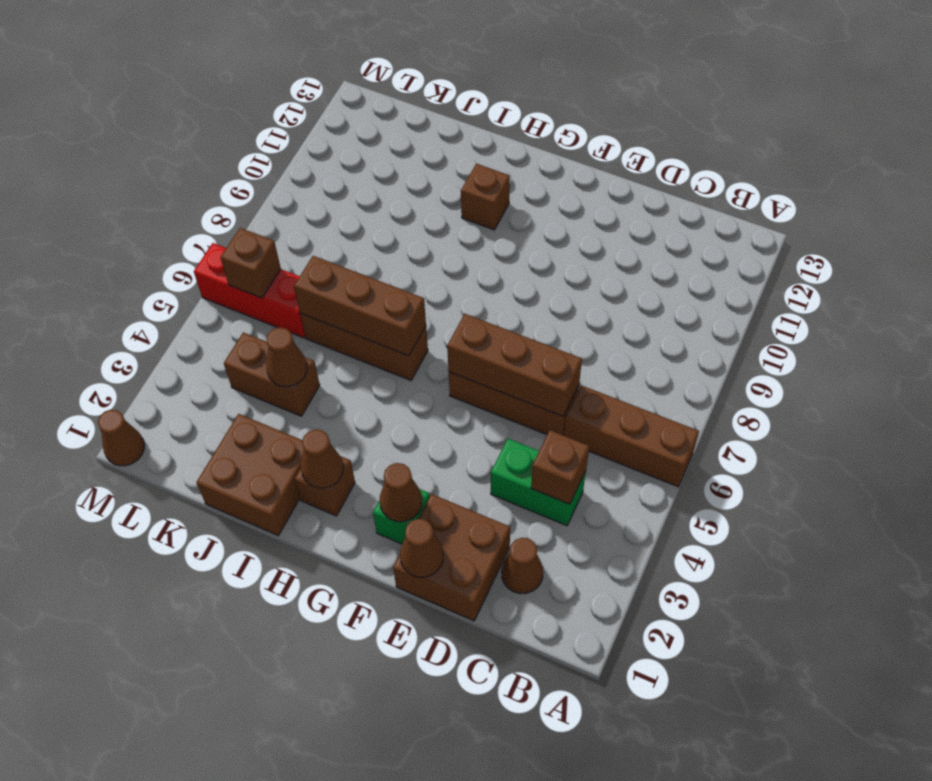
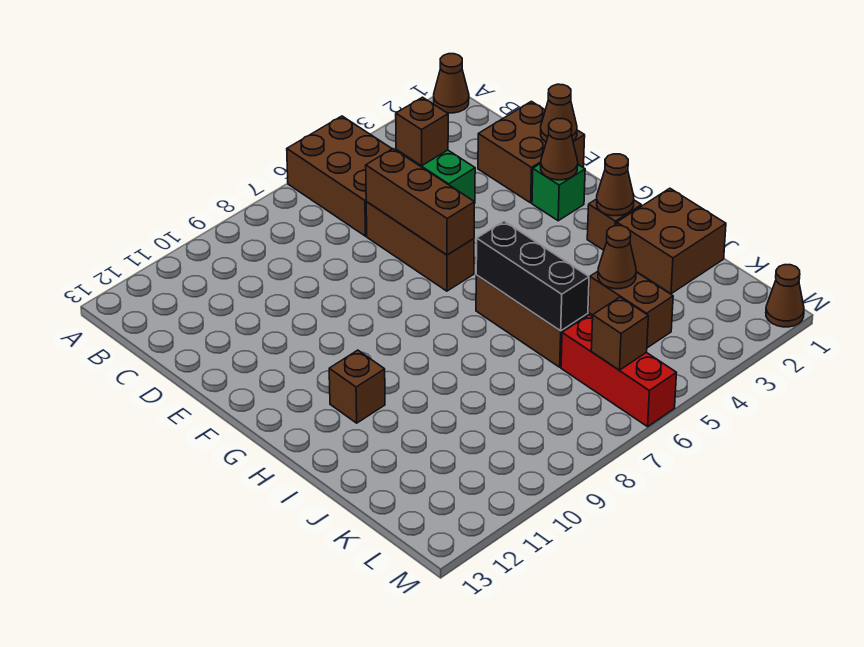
brown brick A6:C6 level 1 -> brown brick A5:C6 level 1
brown cone C2 level 1 -> brown cone A1 level 1
brown brick H6:J6 level 2 -> black brick H6:J6 level 2

